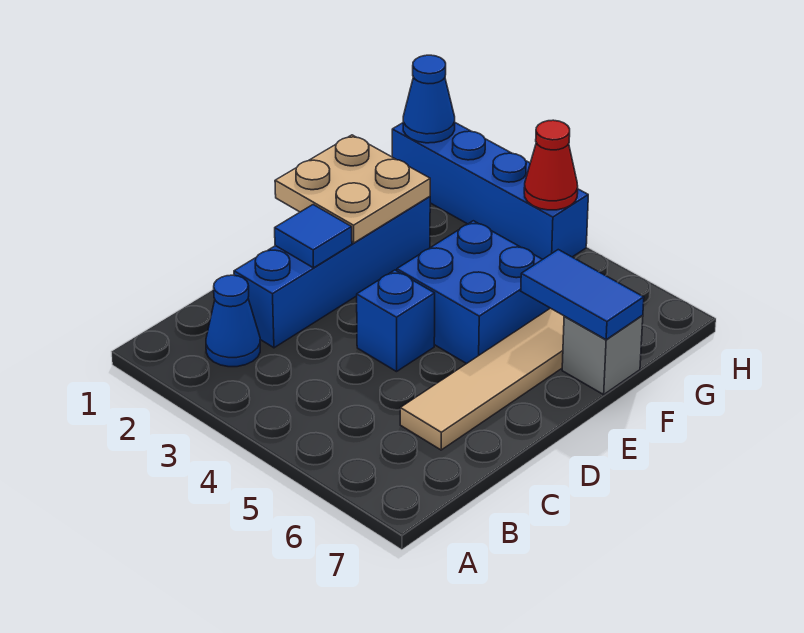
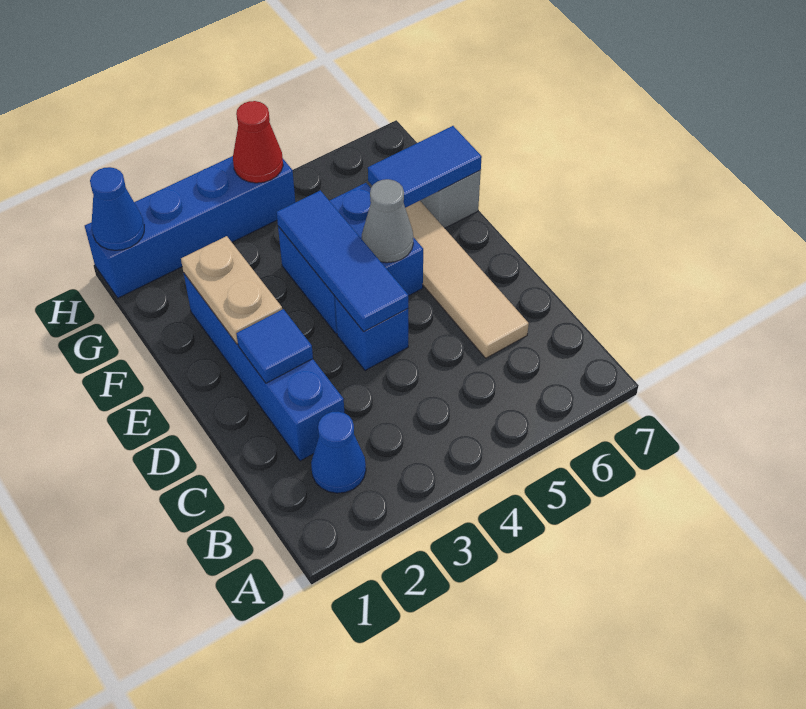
none -> blue tile D4:F4 level 2
tan plate E1:F2 level 2 -> tan plate E2:F2 level 2
none -> grey cone E5 level 2

